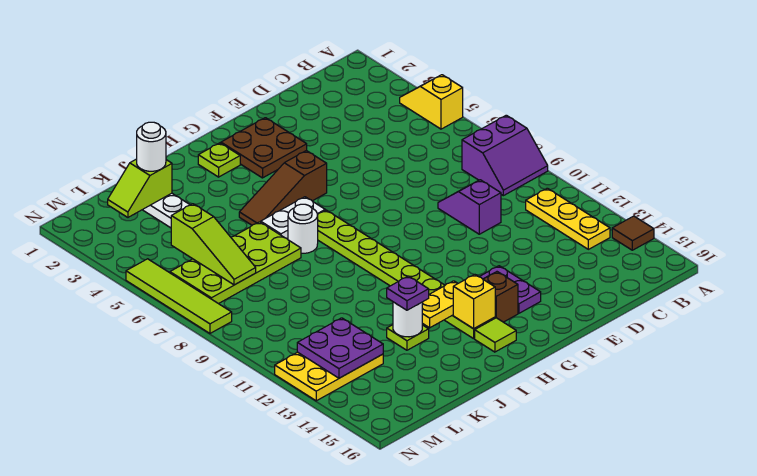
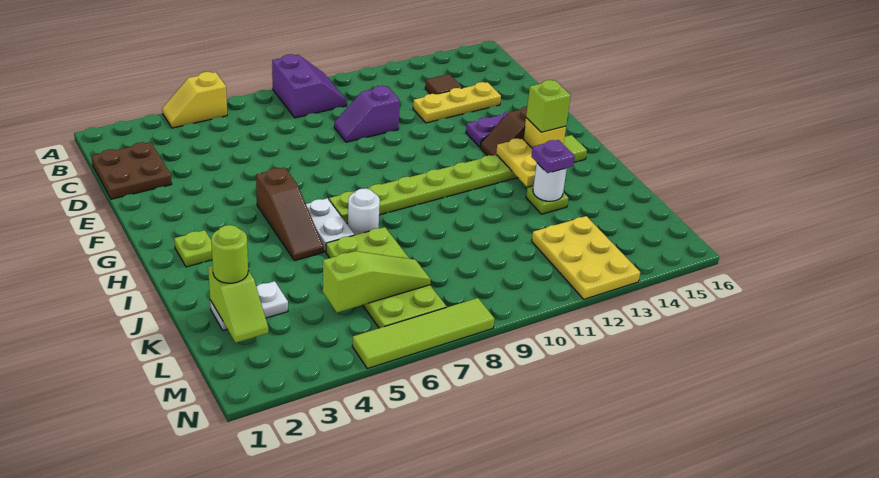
brown tile A14 level 1 -> brown tile C13 level 1
yellow plate B11:B13 level 1 -> yellow plate D12:D14 level 1
brown plate F2:G3 level 1 -> brown plate C1:D2 level 1
none -> lime brick H14 level 3
white round brick K2 level 3 -> lime round brick K2 level 3
purple plate L12:M13 level 2 -> none

